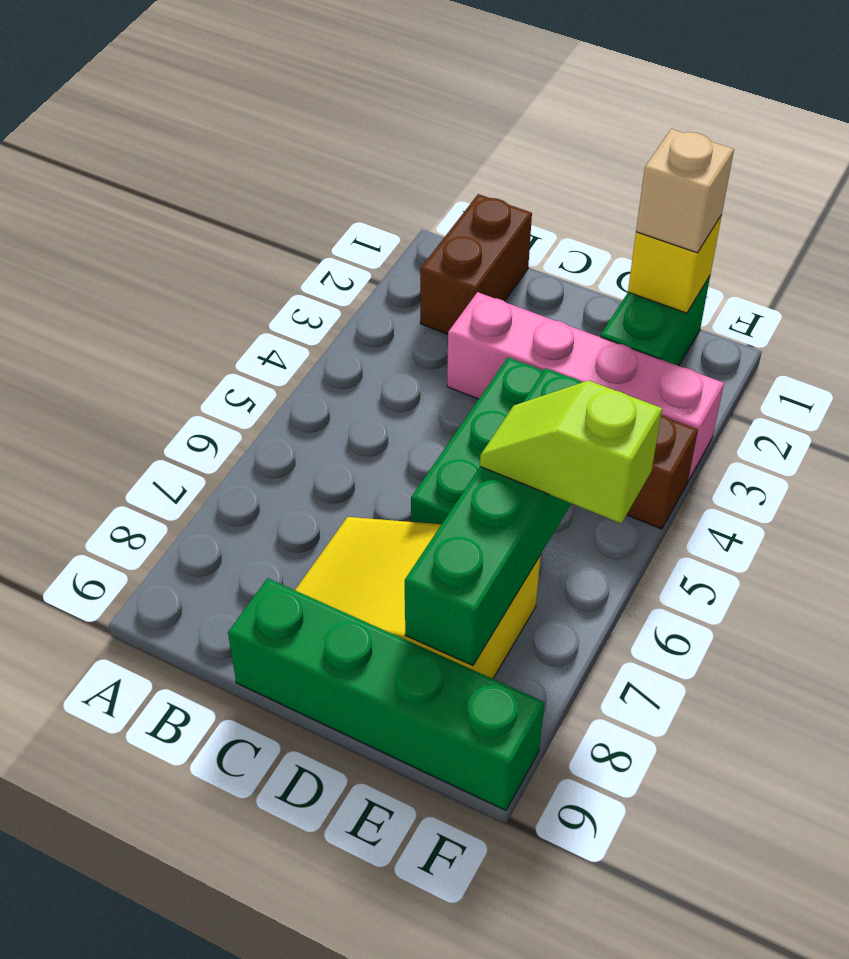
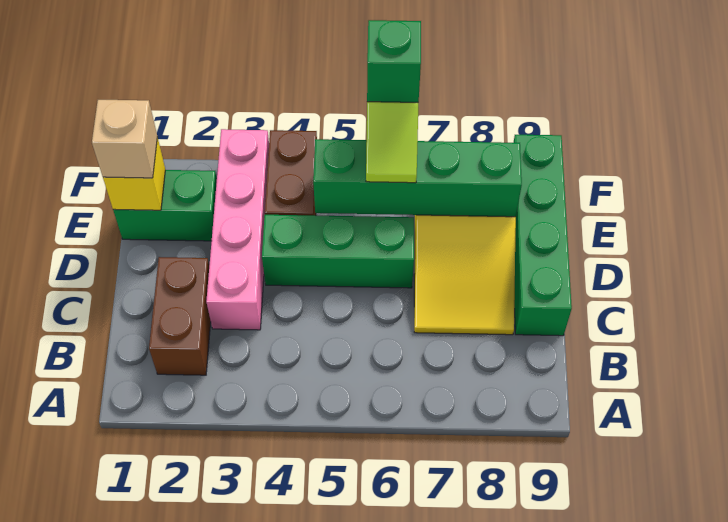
brown brick B1:B2 level 1 -> brown brick B2:C2 level 1
none -> green brick F6 level 4

